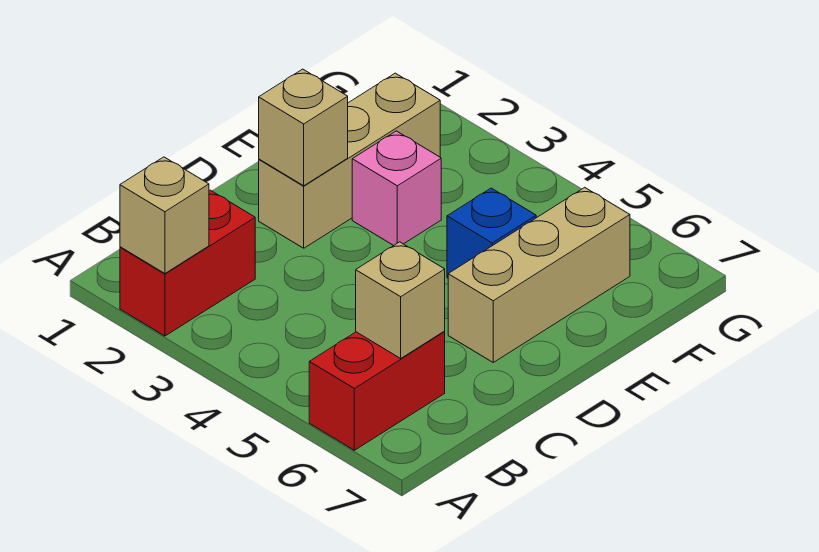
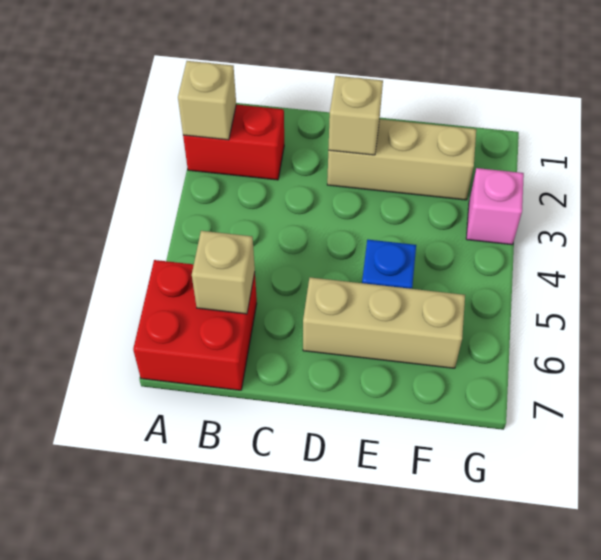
red brick A6:B6 level 1 -> red brick A6:B7 level 1
pink brick E3 level 1 -> pink brick G3 level 1

